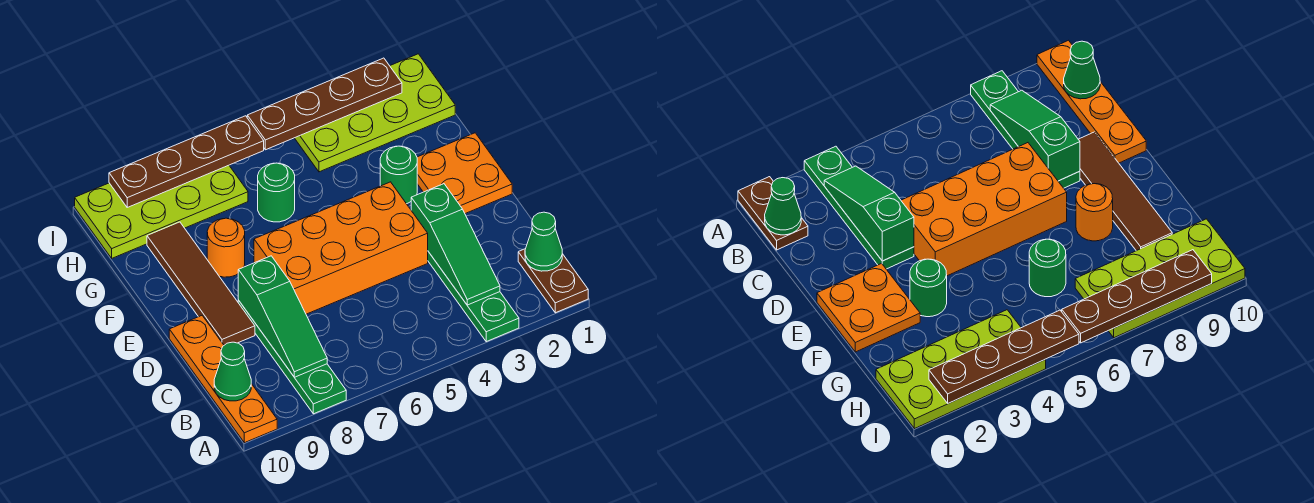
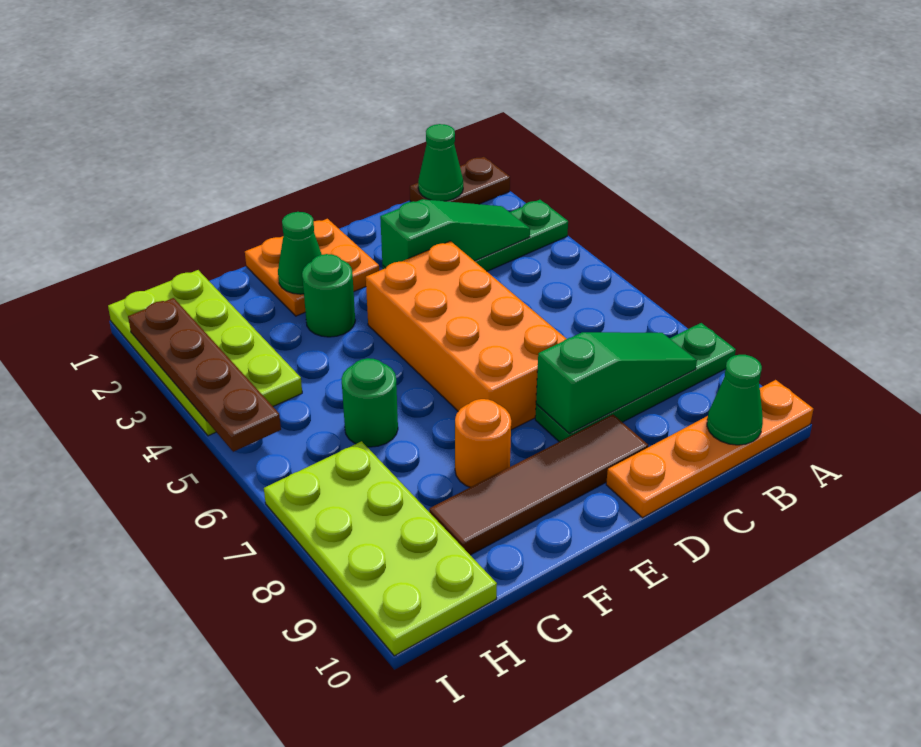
none -> green cone F2 level 2
brown plate I6:I9 level 2 -> none

